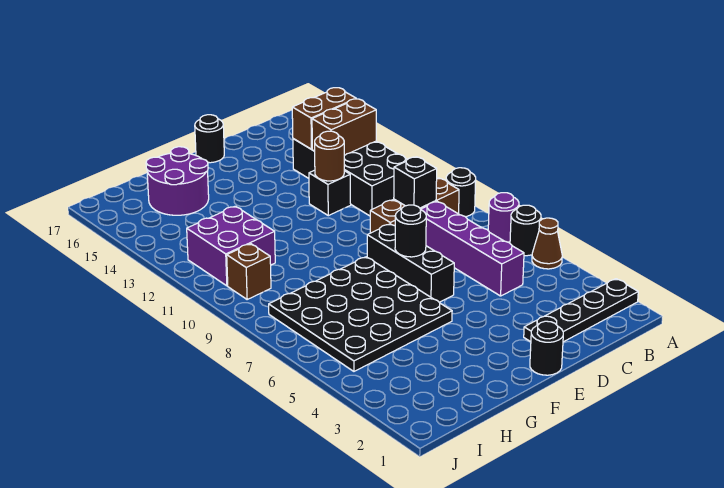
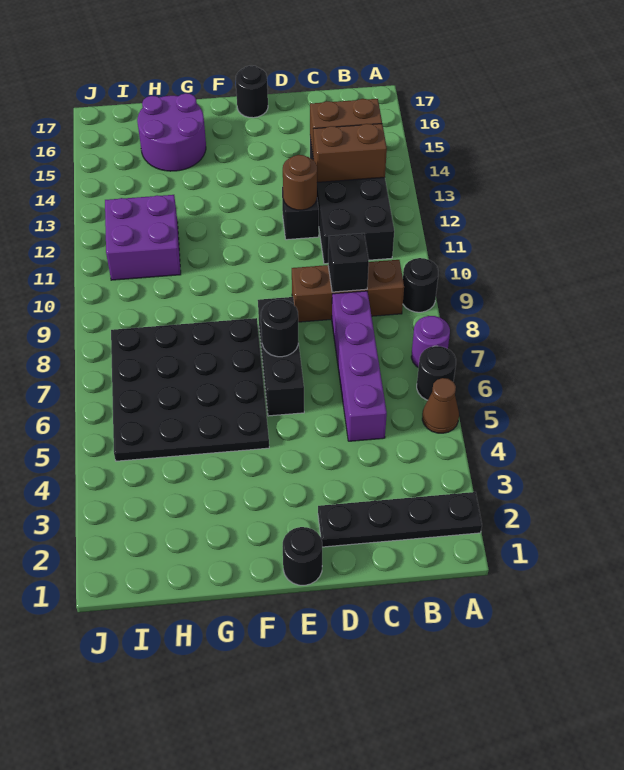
brown brick I10 level 1 -> none

